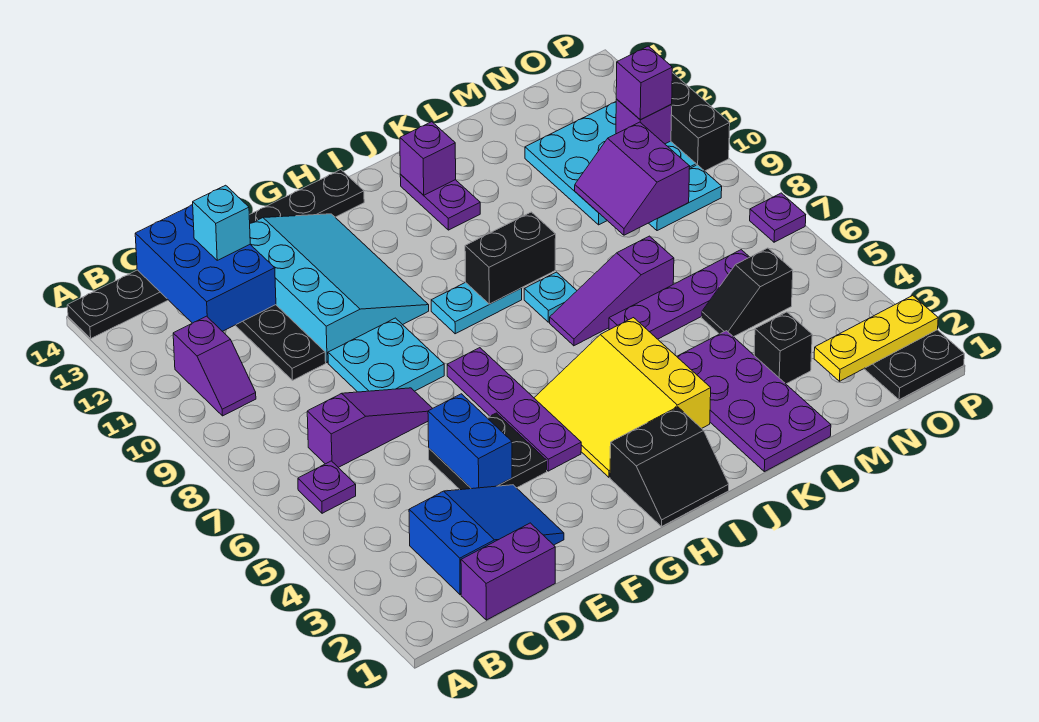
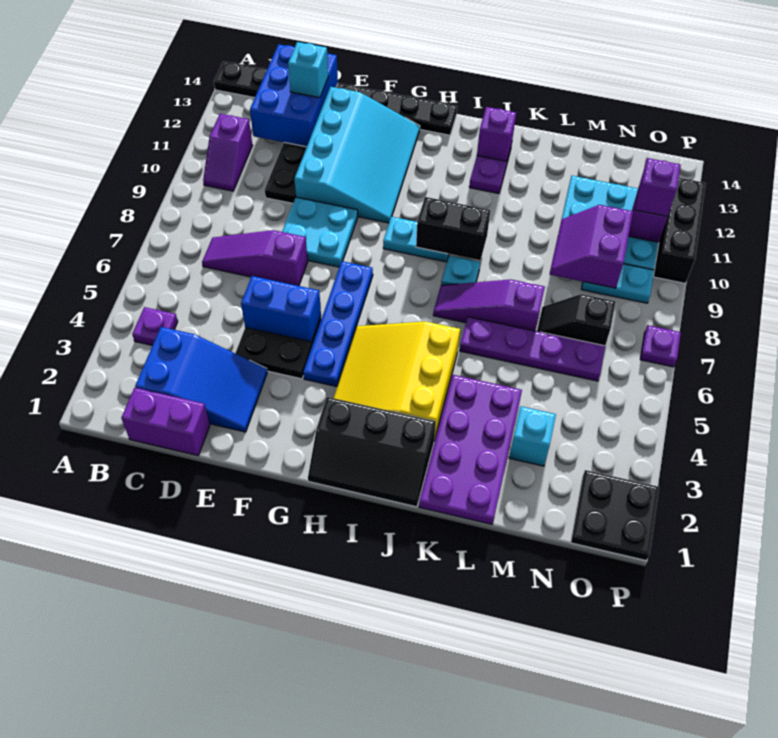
purple plate B6 level 1 -> purple plate B4 level 1
purple slope C7:E7 level 1 top C -> purple slope C7:E7 level 1 top E
blue brick E4:E5 level 2 -> blue brick E5:F5 level 2
purple plate G4:G7 level 1 -> blue plate G4:G7 level 1
black slope H1:I2 level 1 top 2 -> black slope H1:J2 level 1 top 2
black brick M3 level 1 -> cyan brick M3 level 1
black slope M5:N5 level 1 top N -> black slope M7:N7 level 1 top N
yellow plate N2:P2 level 2 -> none

